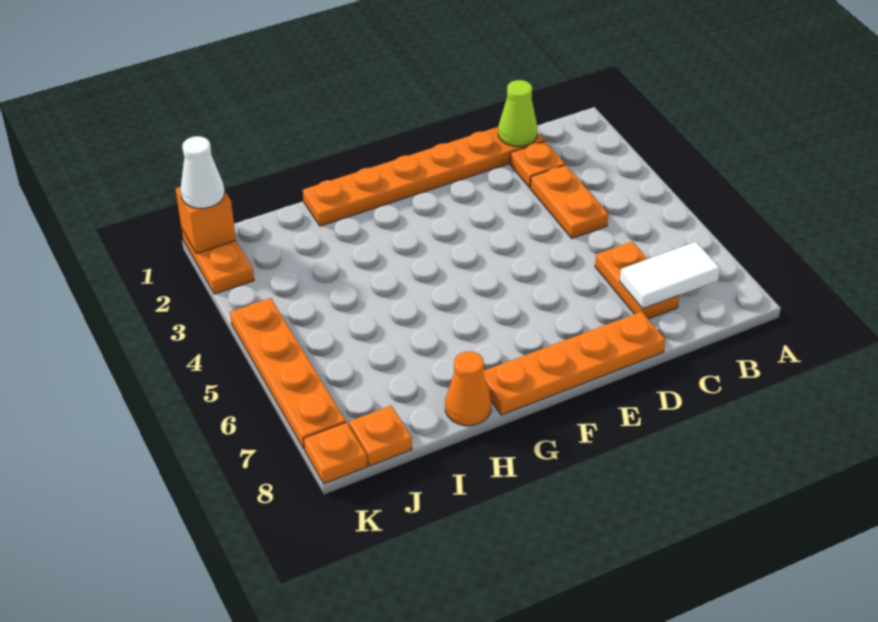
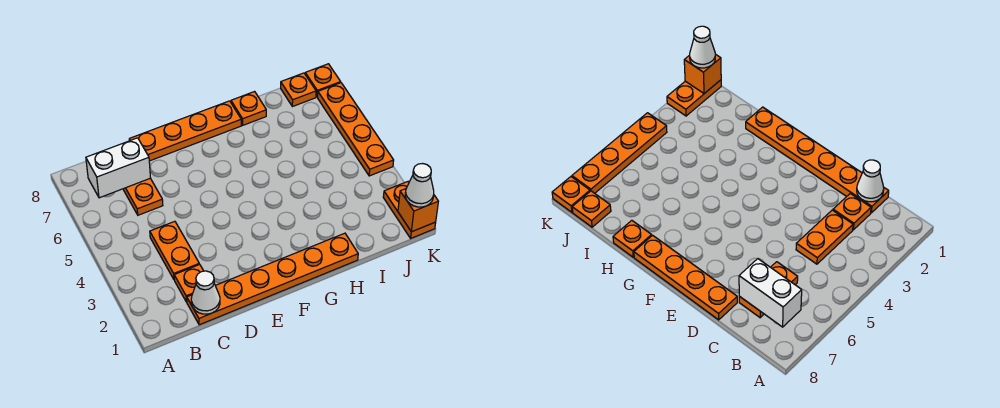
white tile B7:C7 level 2 -> white brick B7:C7 level 2
lime cone C1 level 2 -> white cone C1 level 2
orange cone H8 level 1 -> orange plate H8 level 1

